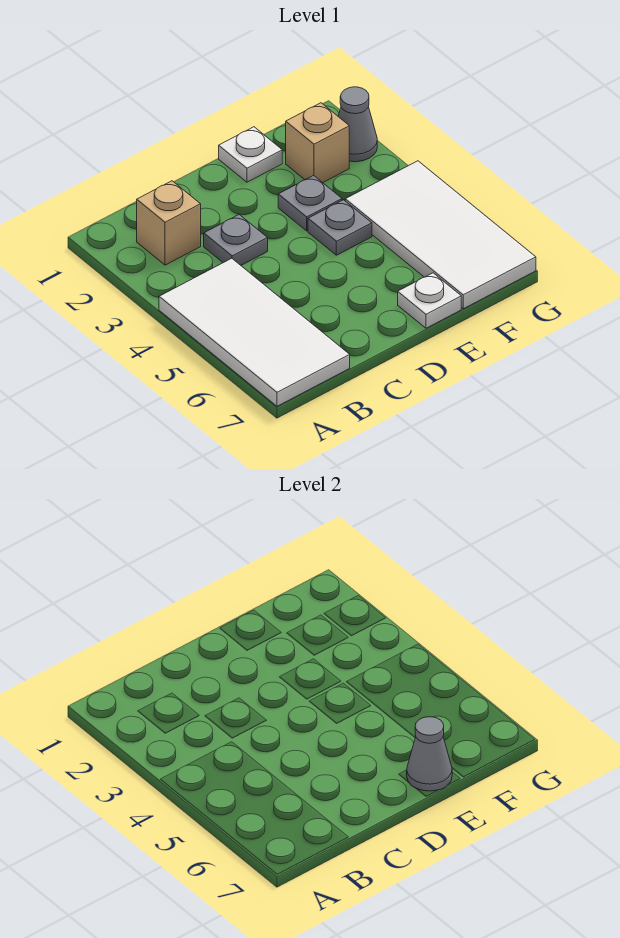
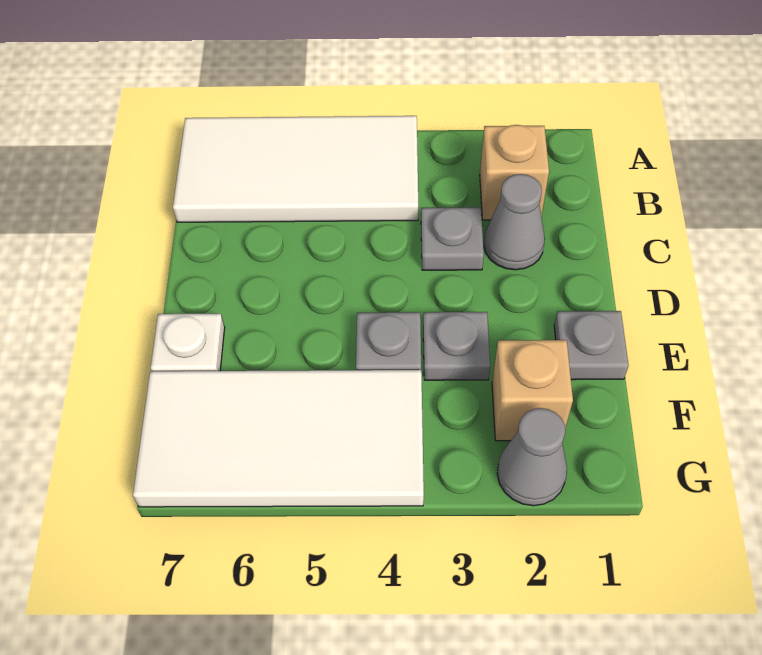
white plate E1 level 1 -> grey plate E1 level 1
grey cone E7 level 2 -> grey cone C2 level 1

